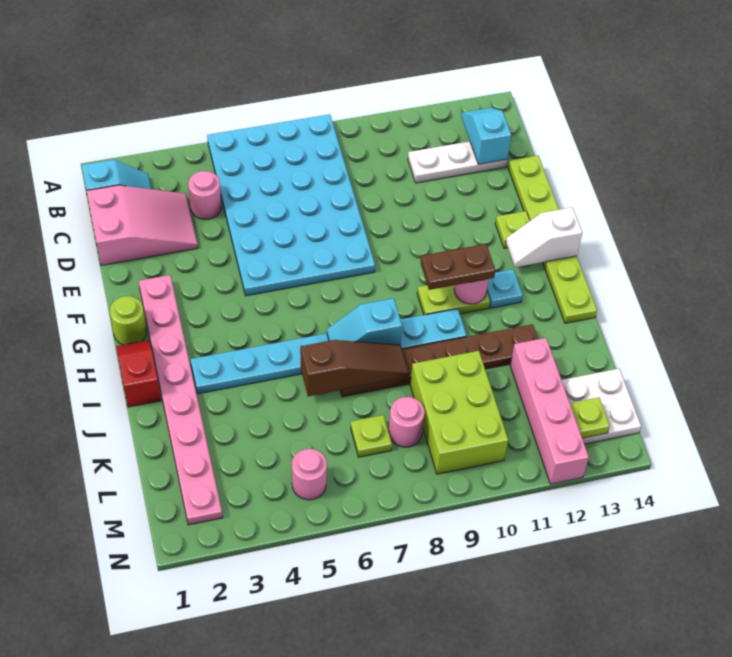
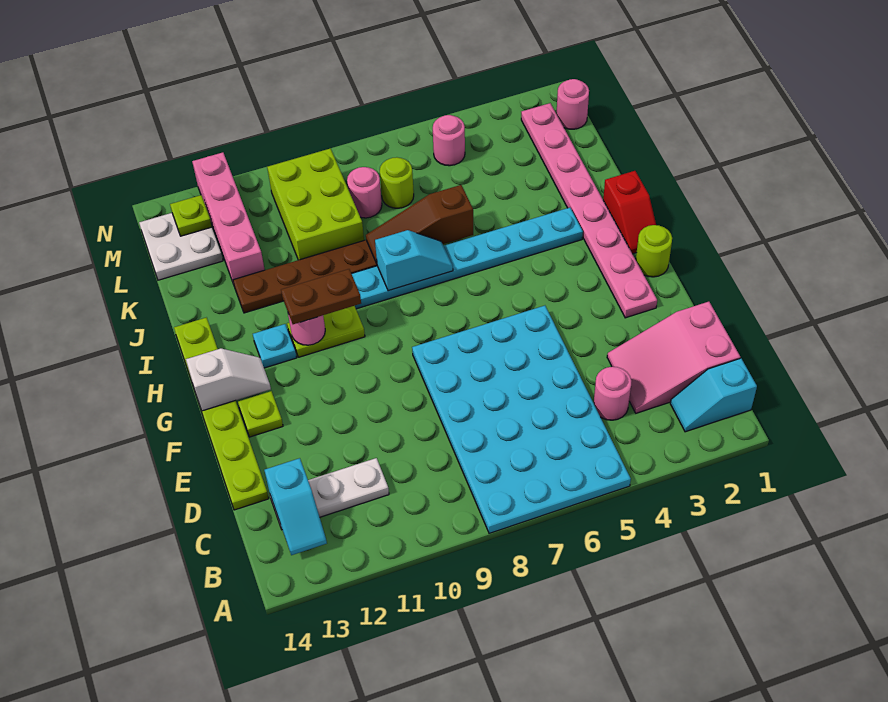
lime plate L7 level 1 -> lime round brick L7 level 1
none -> pink round brick M1 level 1

